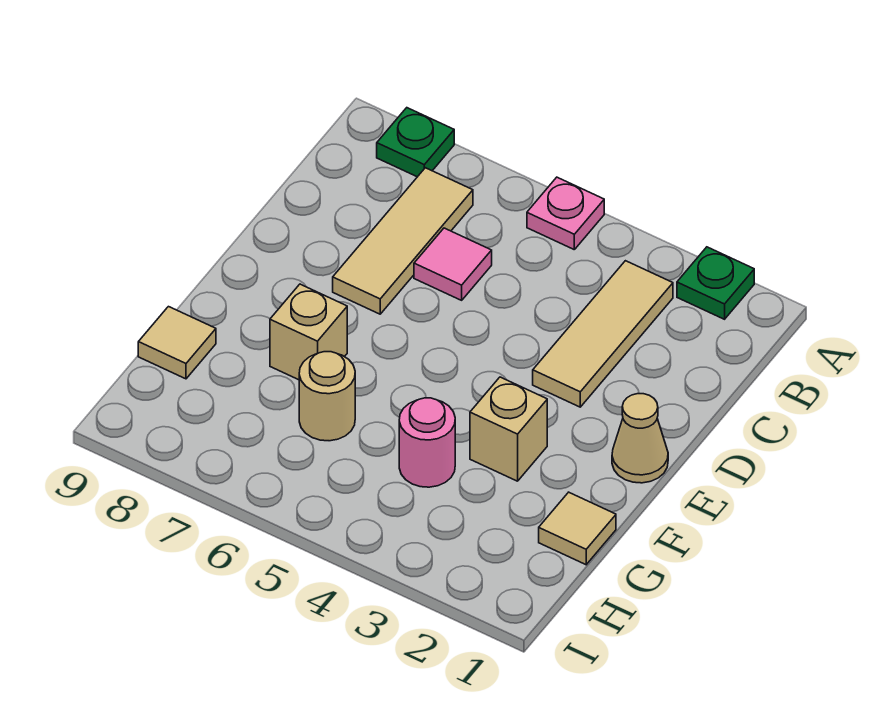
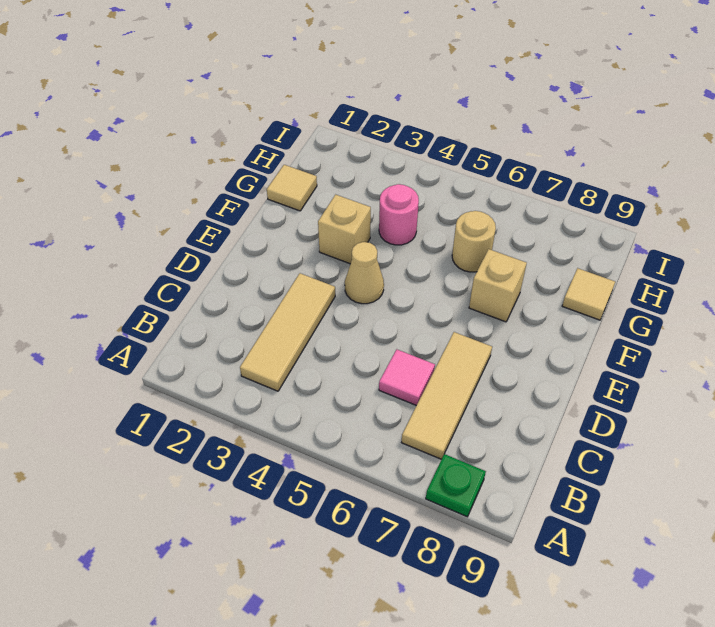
green plate A2 level 1 -> none
pink plate A5 level 1 -> none
tan cone E1 level 1 -> tan cone E4 level 1

